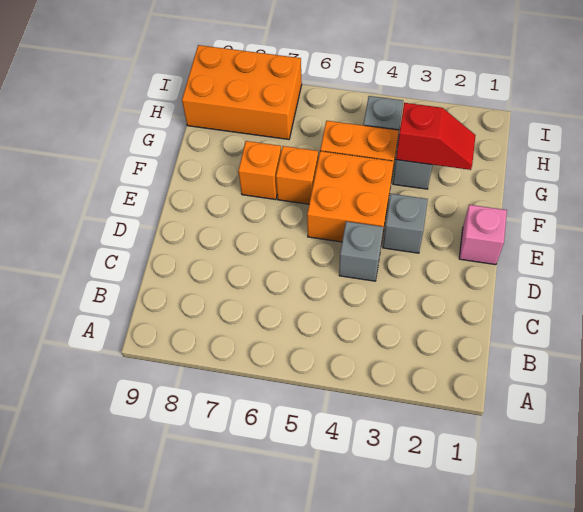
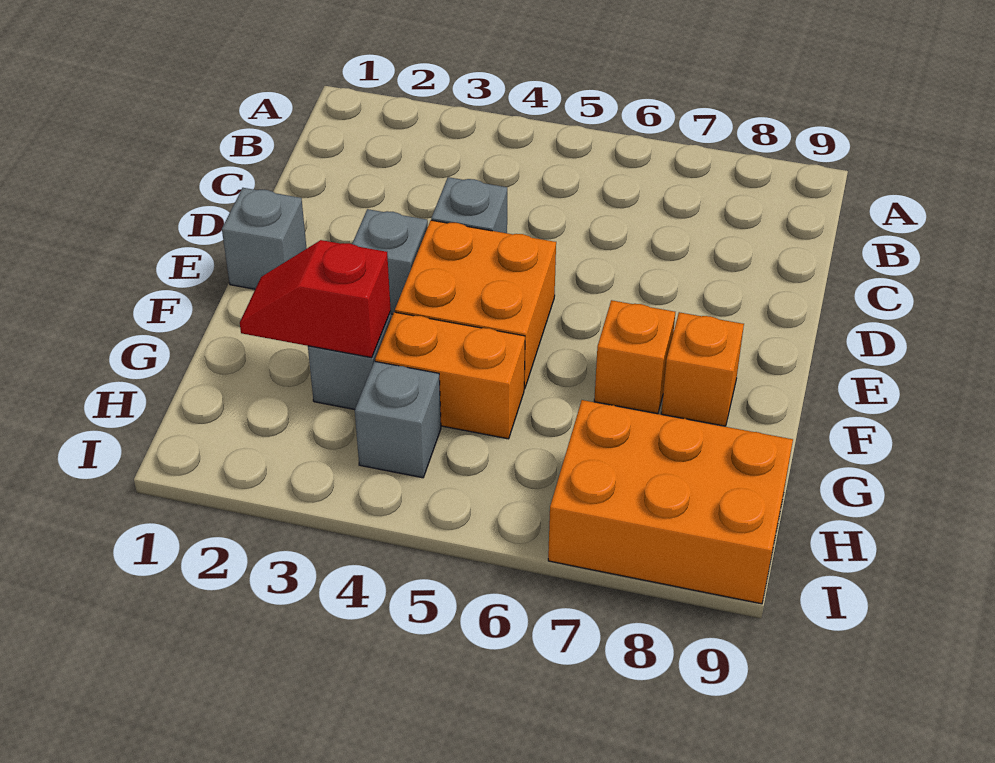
pink brick E1 level 1 -> grey brick E1 level 1
orange brick F6 level 1 -> orange brick F8 level 1

